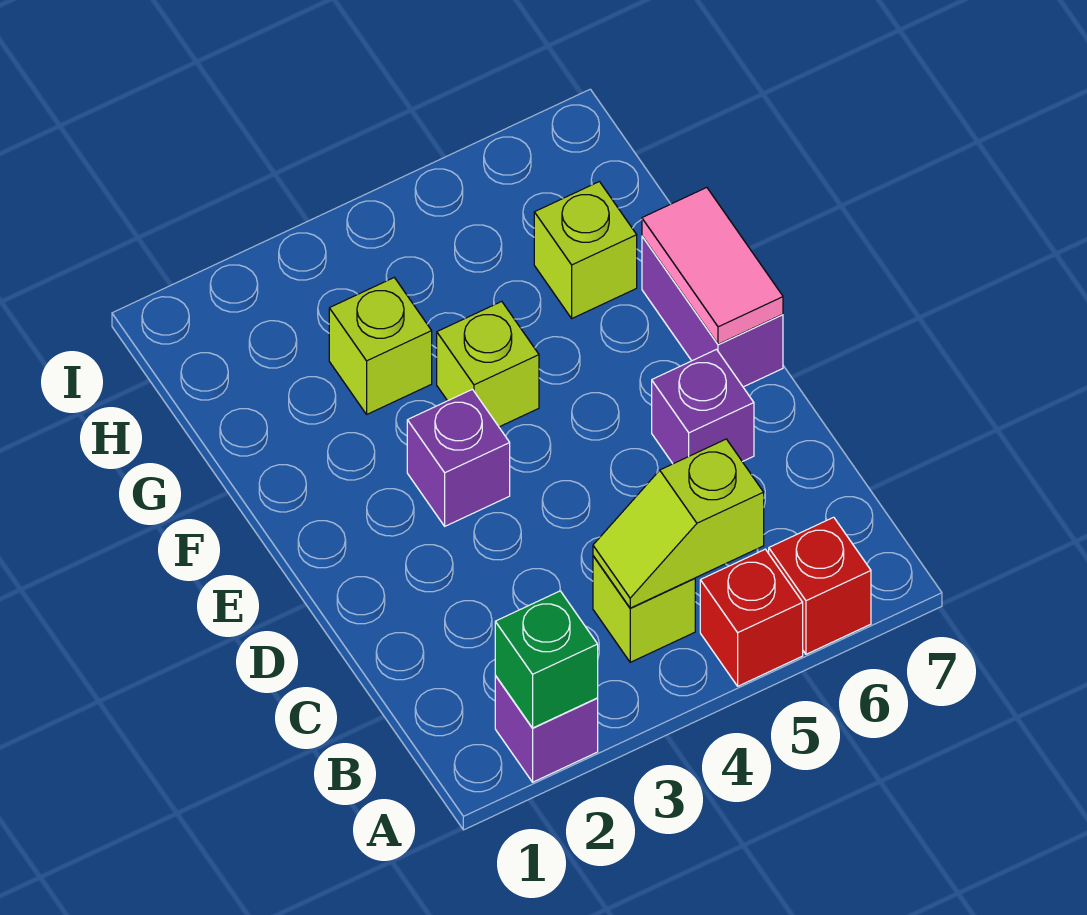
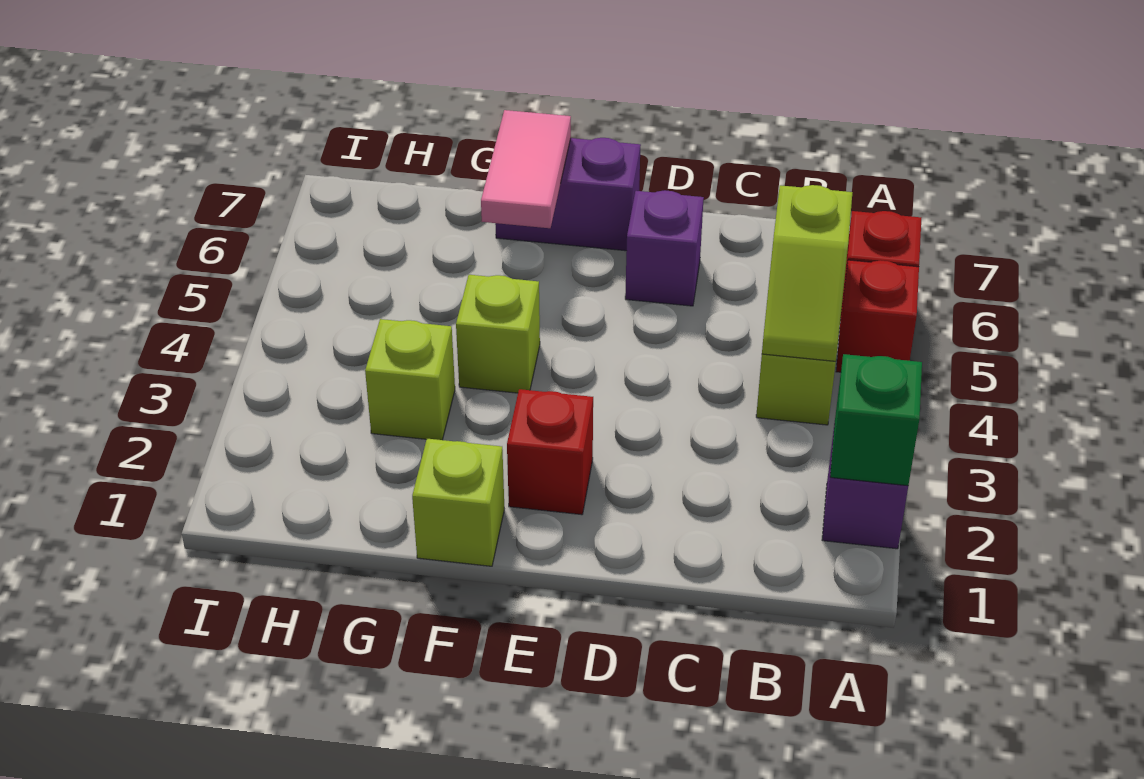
none -> red brick E2 level 1
purple brick E3 level 1 -> none
pink tile E7:F7 level 2 -> pink tile F6:F7 level 2
lime brick G6 level 1 -> lime brick F1 level 1

